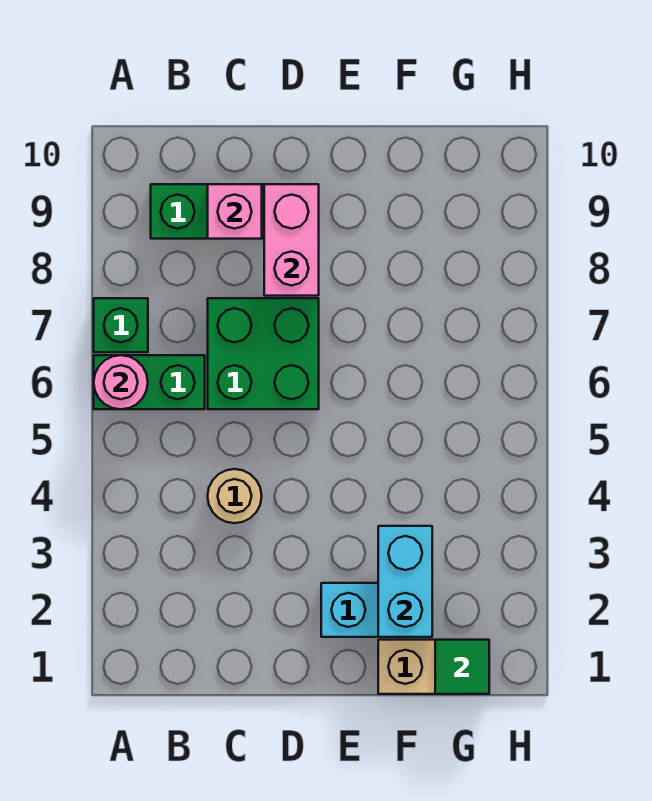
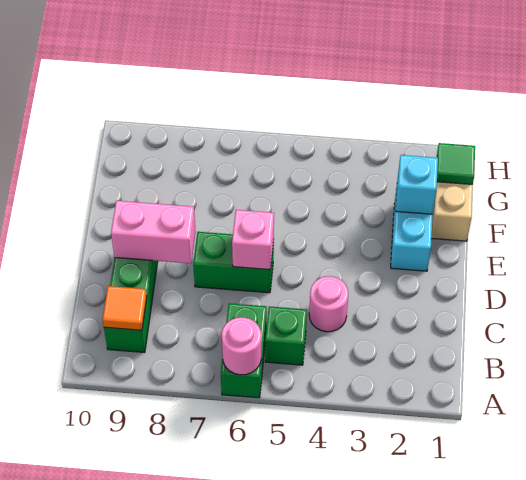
green brick A7 level 1 -> green brick B5 level 1
none -> orange tile B9 level 2
tan round brick C4 level 1 -> pink round brick C4 level 1
green brick C6:D7 level 1 -> green brick D6:D7 level 1
pink brick C9 level 2 -> pink brick D6 level 2
cyan brick F2:F3 level 2 -> cyan brick F2 level 2

